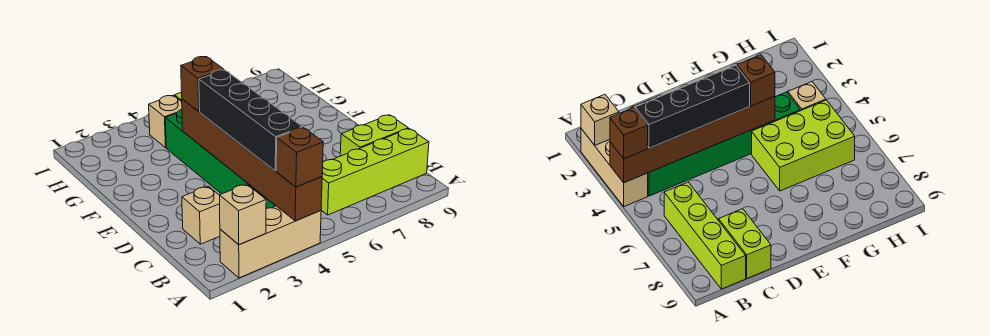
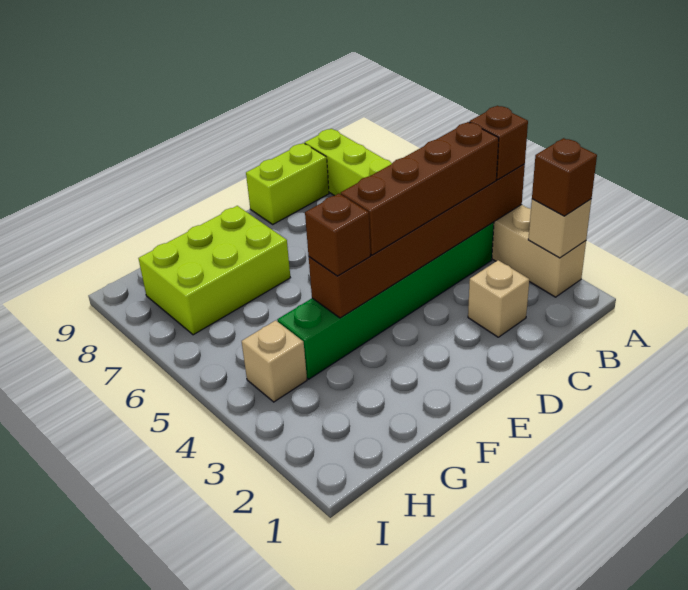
none -> brown brick A2 level 3
black brick B4:E4 level 3 -> brown brick B4:E4 level 3
lime brick C8:C9 level 1 -> lime brick C9:D9 level 1
lime brick F5:H6 level 1 -> lime brick F7:H8 level 1

